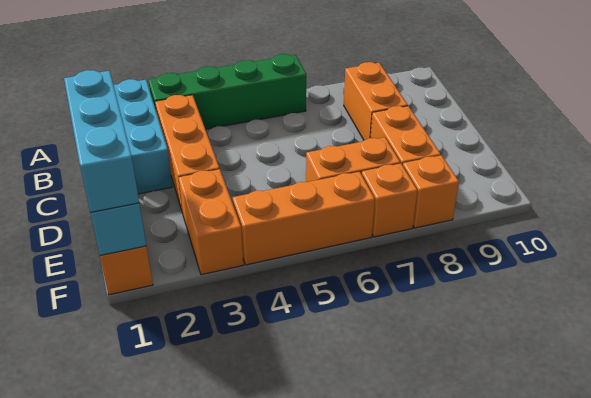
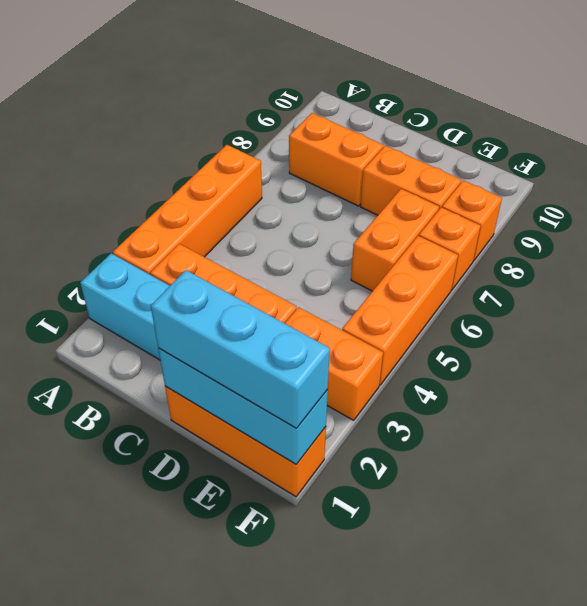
green brick A3:A6 level 1 -> orange brick A3:A6 level 1

